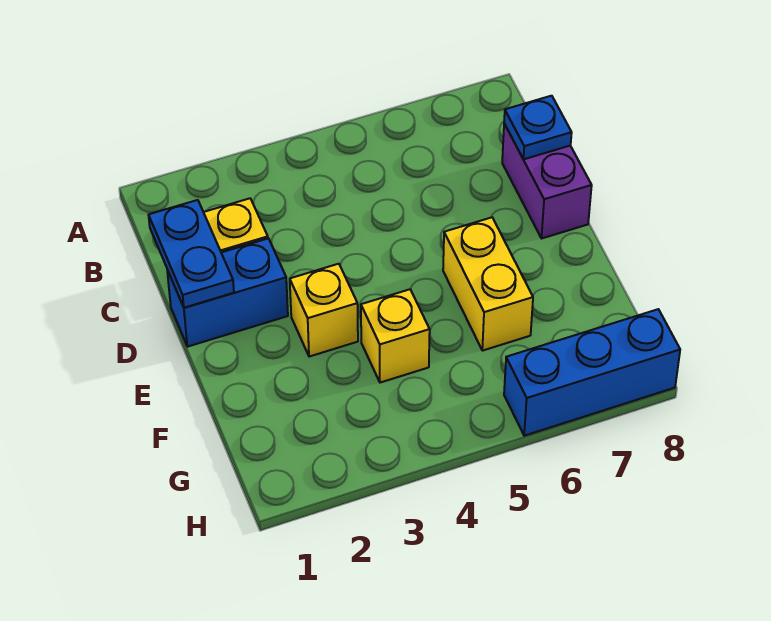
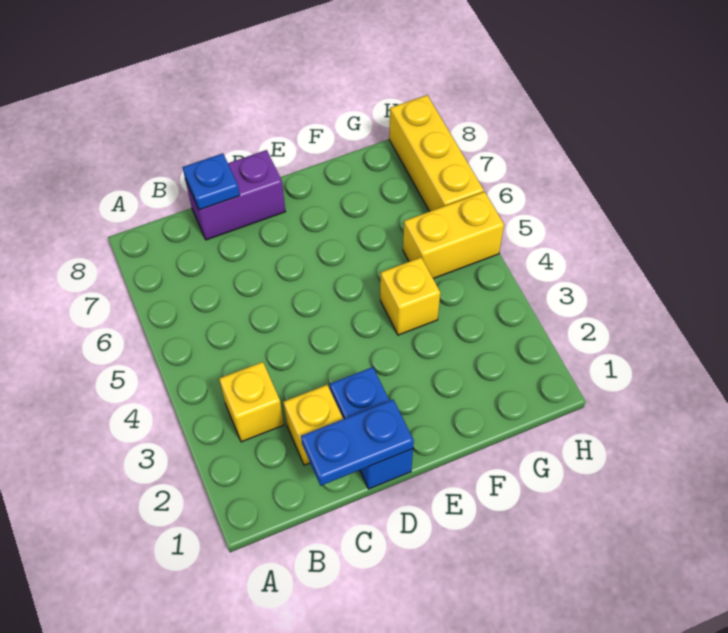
yellow brick E3 level 1 -> yellow brick B3 level 1
yellow brick E6:F6 level 1 -> yellow brick G5:H5 level 1
blue brick H6:H8 level 1 -> yellow brick H6:H8 level 1

